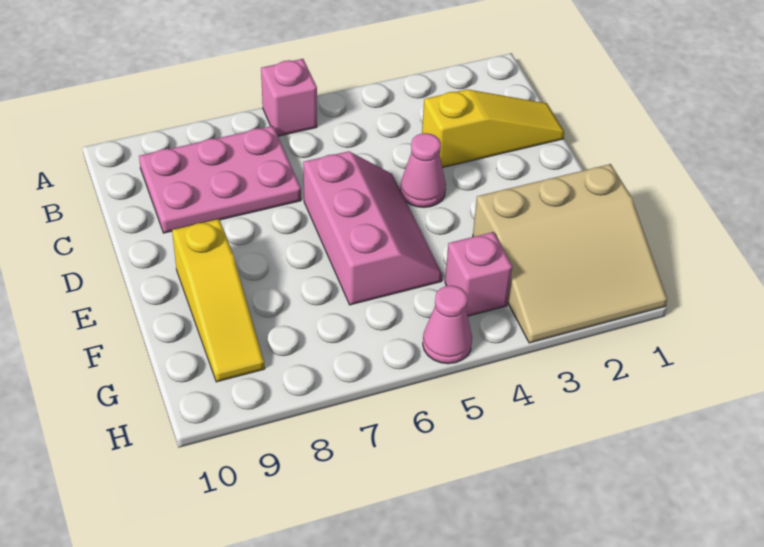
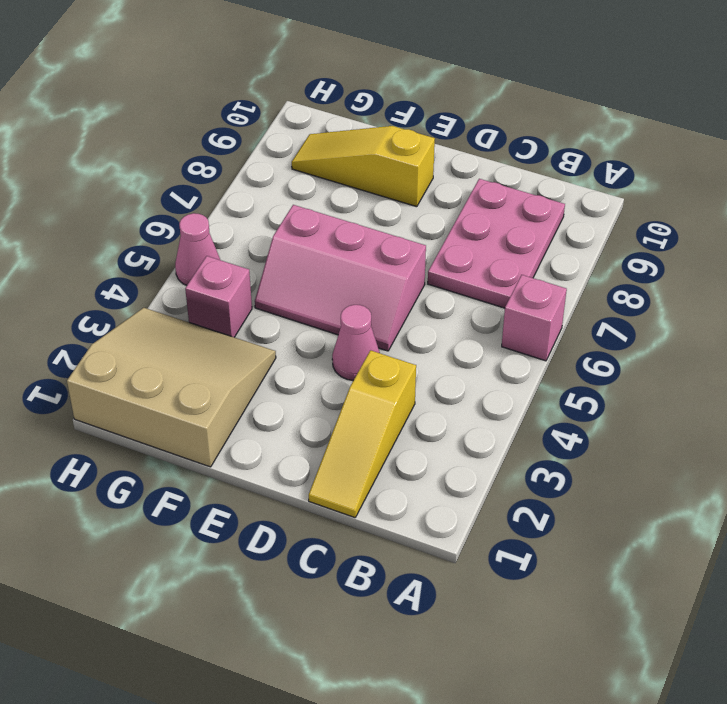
tan slope F1:H3 level 1 top F -> tan slope F1:H3 level 1 top 1

